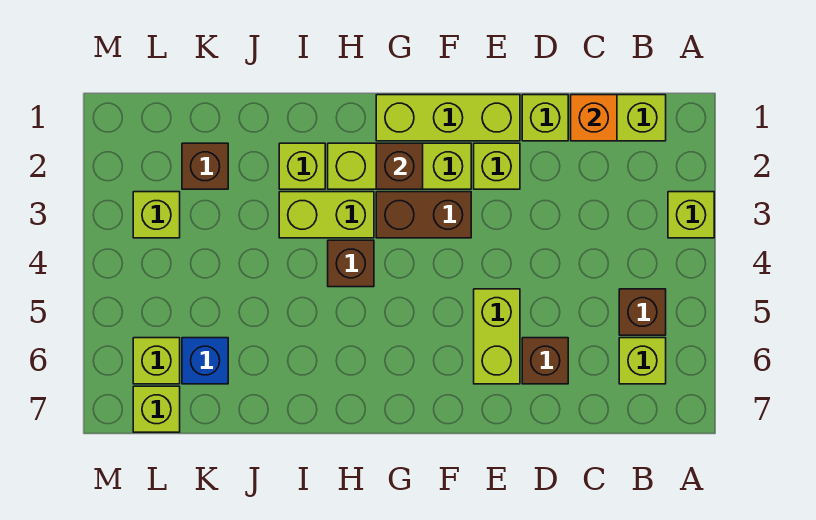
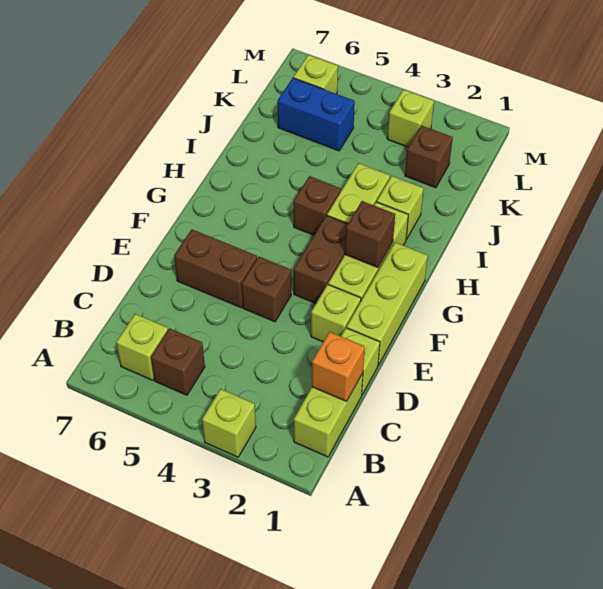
brown brick D6 level 1 -> brown brick E4 level 1
lime brick E5:E6 level 1 -> brown brick E5:E6 level 1
blue brick K6 level 1 -> blue brick K5:K6 level 1
lime brick L7 level 1 -> none

